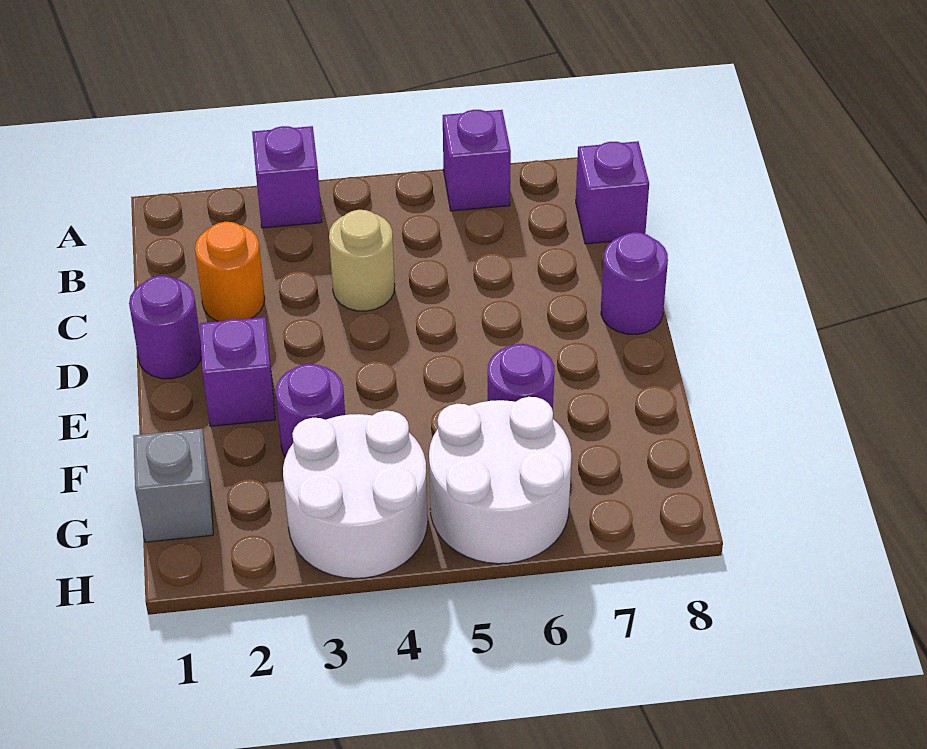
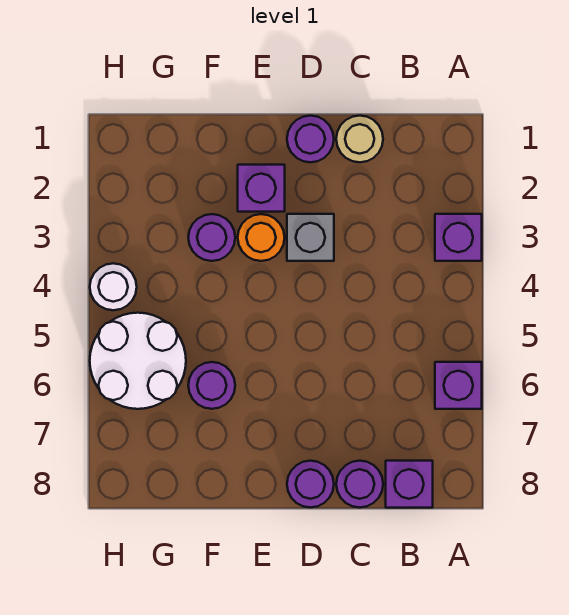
orange round brick C2 level 1 -> orange round brick E3 level 1
tan round brick C4 level 1 -> tan round brick C1 level 1
none -> purple round brick C8 level 1
grey brick G1 level 1 -> grey brick D3 level 1
white round brick G3:H4 level 1 -> white round brick H4 level 1

